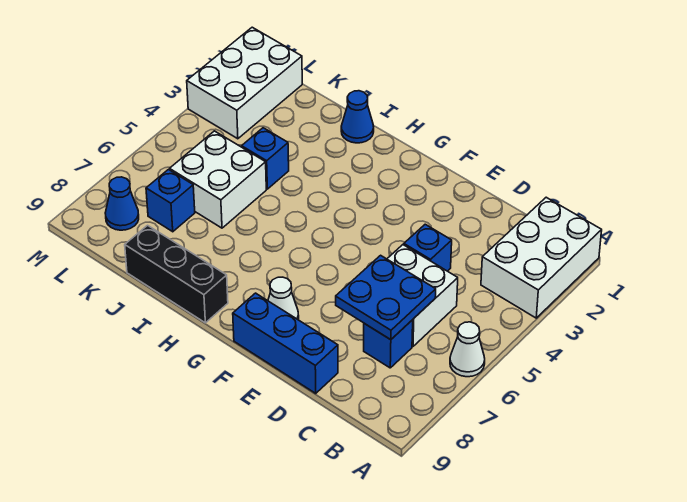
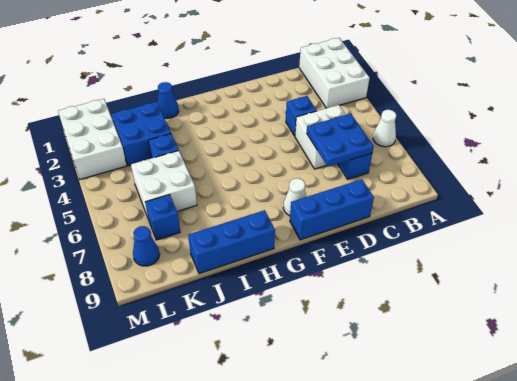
black brick H9:J9 level 1 -> blue brick H9:J9 level 1
none -> blue brick J2:K3 level 1

